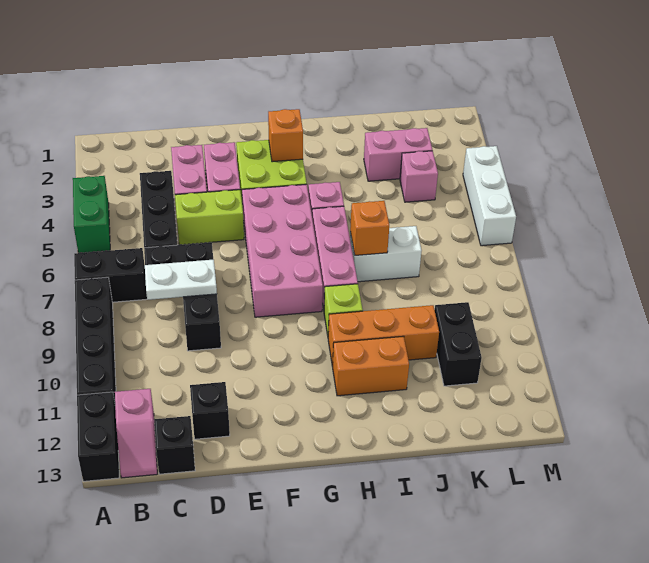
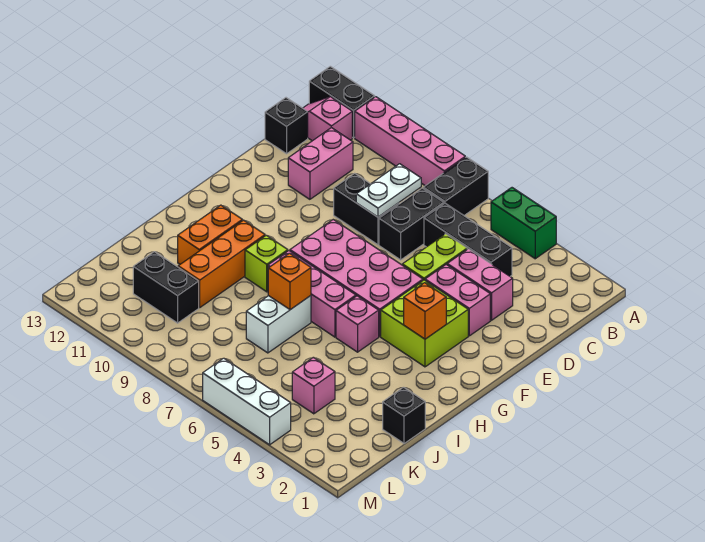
black brick A8:A11 level 1 -> pink brick A8:A11 level 1
black brick D12 level 1 -> black brick J1 level 1
pink brick J3:K3 level 1 -> pink brick C11:D11 level 1

